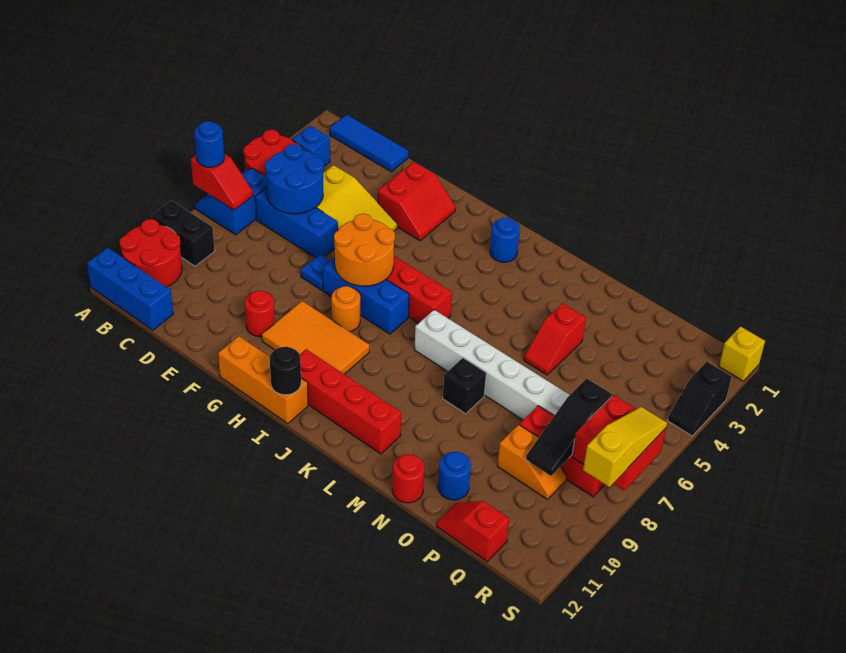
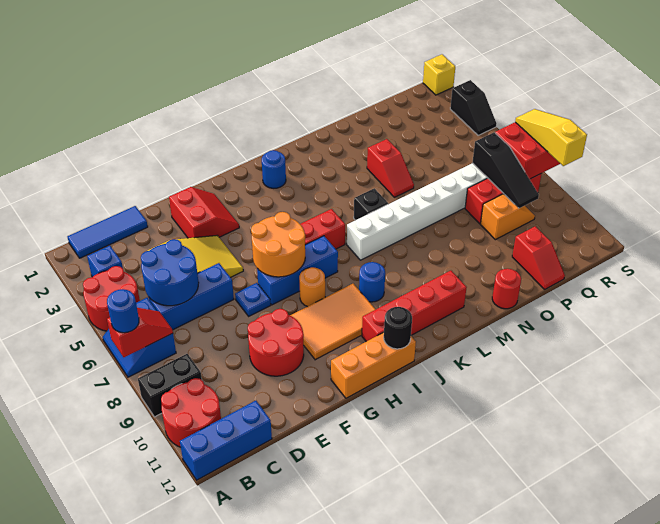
red round brick F10 level 1 -> red round brick E9:F10 level 1
black brick M8 level 1 -> black brick L6 level 1
blue round brick O11 level 1 -> blue round brick J9 level 1
red slope P12:Q12 level 1 top Q -> red slope P11:P12 level 1 top 11

